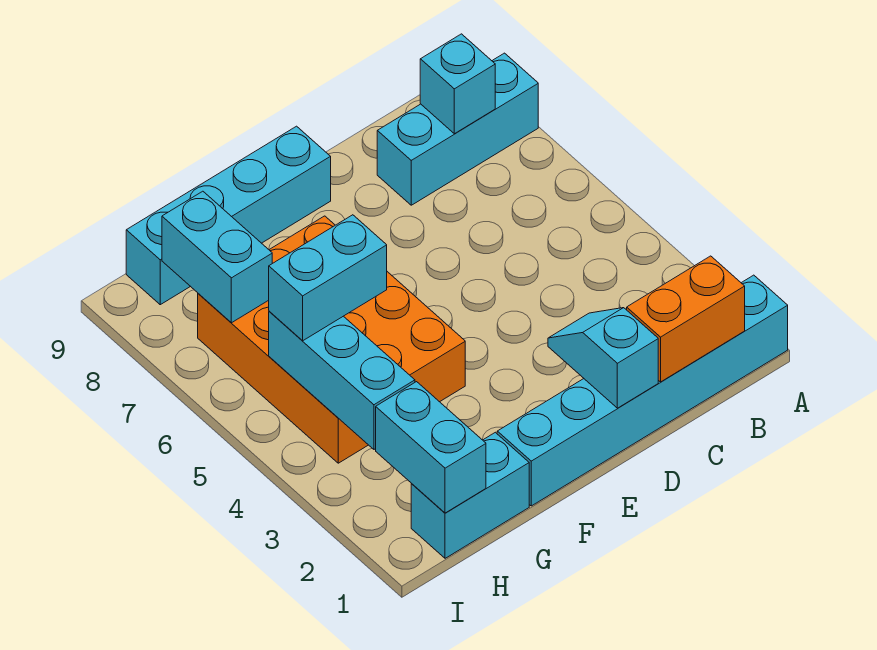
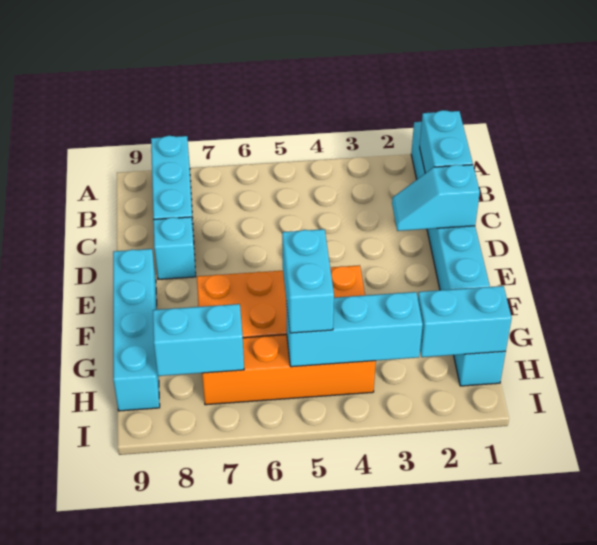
orange brick B1:C1 level 2 -> cyan brick B1:C1 level 2
cyan brick B8 level 2 -> cyan brick D8 level 1

